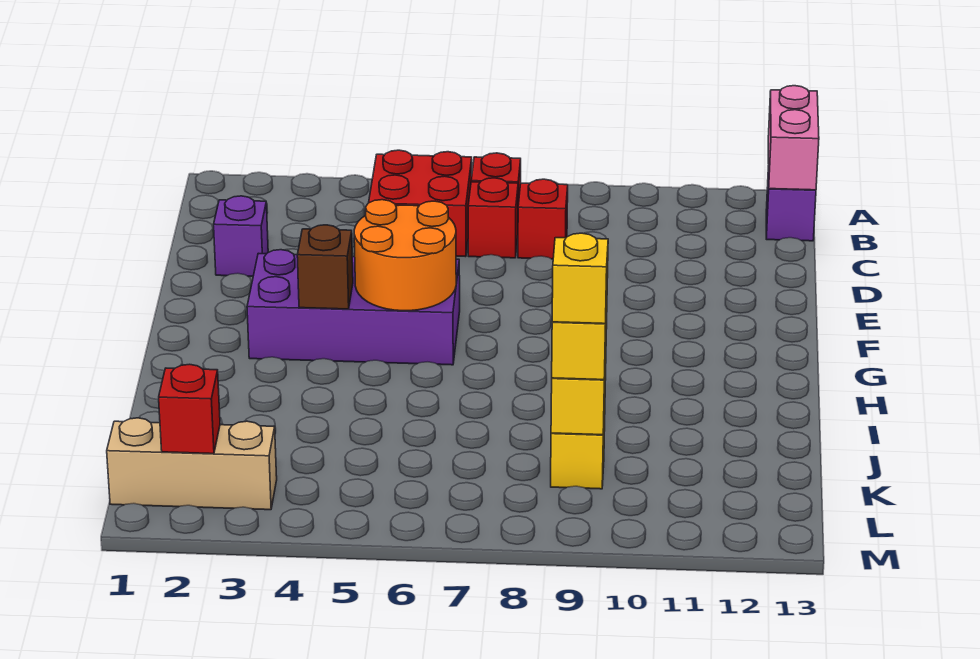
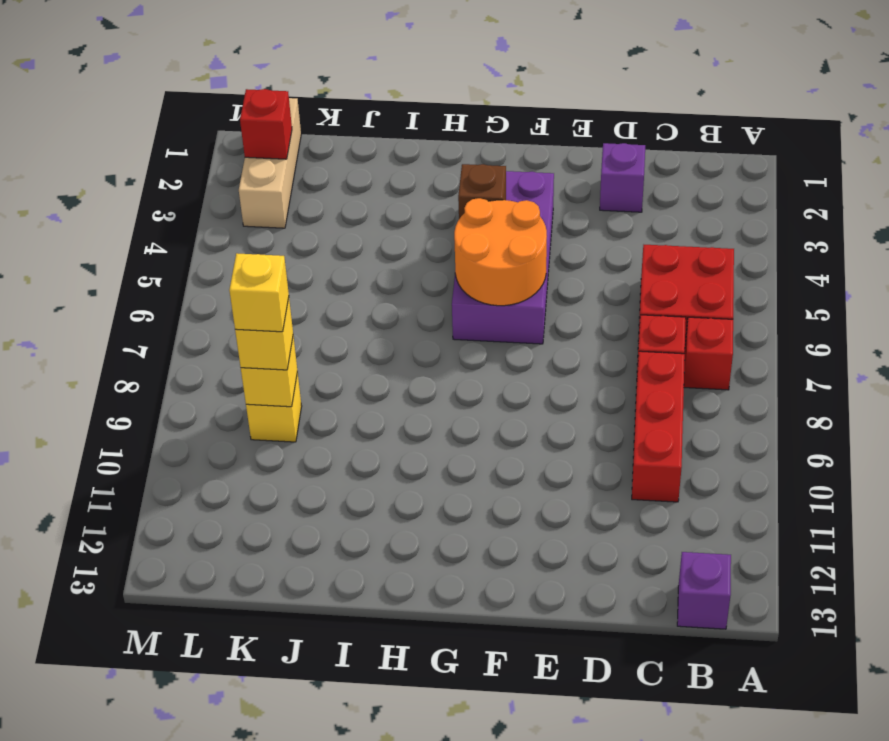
pink brick A13:B13 level 2 -> none
red brick C8 level 1 -> red brick C8:C10 level 1

